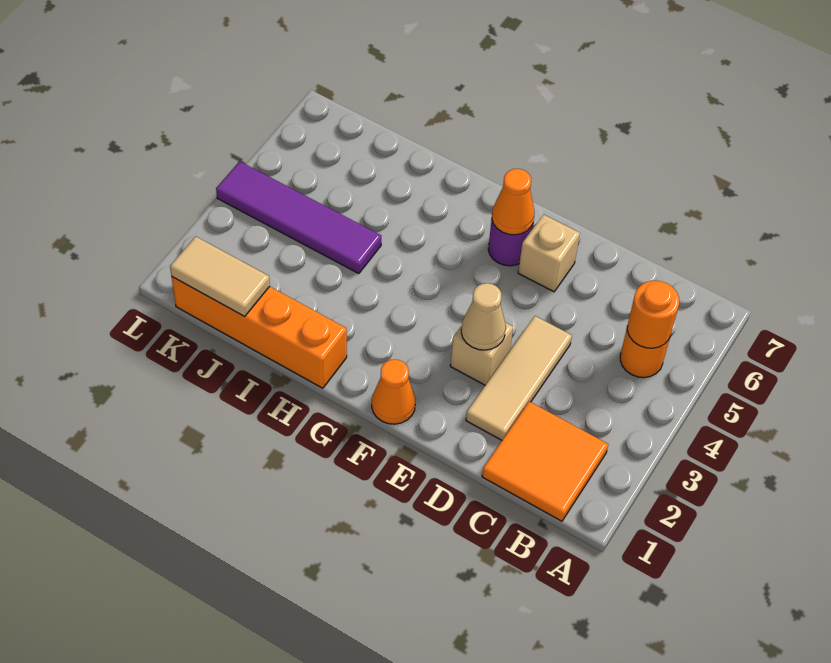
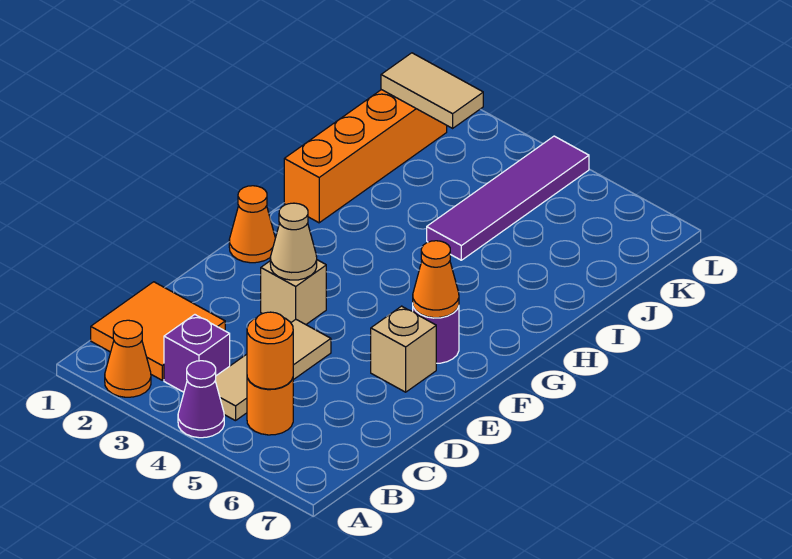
none -> orange cone A2 level 1
none -> purple cone A4 level 1
none -> purple brick B3 level 1
tan tile D2:D4 level 1 -> tan tile B4:D4 level 1
tan tile J1:K1 level 2 -> tan tile K1:K2 level 2

